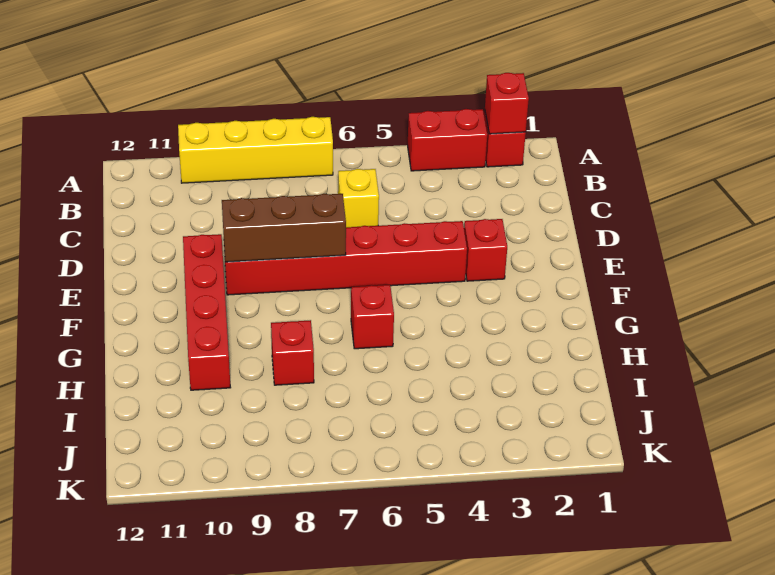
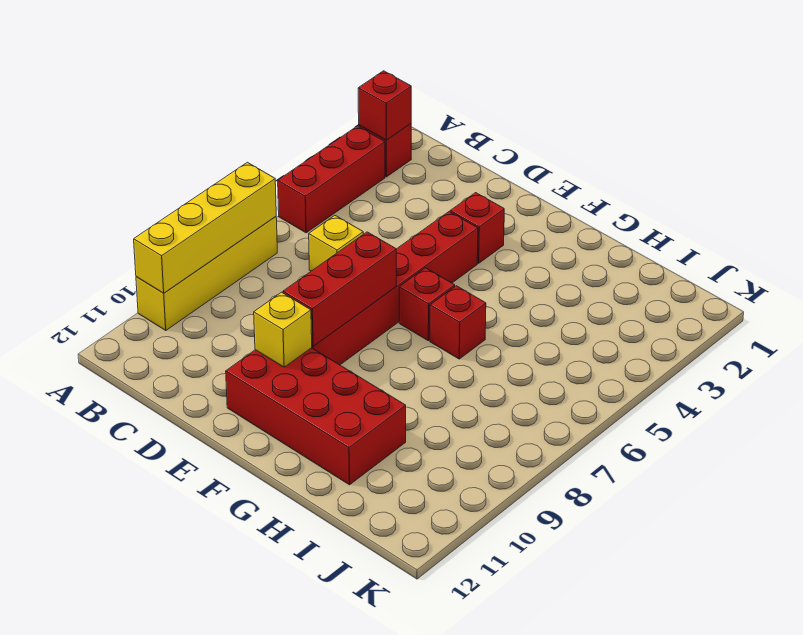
red brick A3:A4 level 1 -> red brick A3:A5 level 1
none -> yellow brick A7:A10 level 2
brown brick E7:E9 level 2 -> red brick E7:E9 level 2
red brick E10:H10 level 1 -> red brick E10:H11 level 1
none -> yellow brick E10 level 2
red brick H8 level 1 -> red brick F6 level 1

